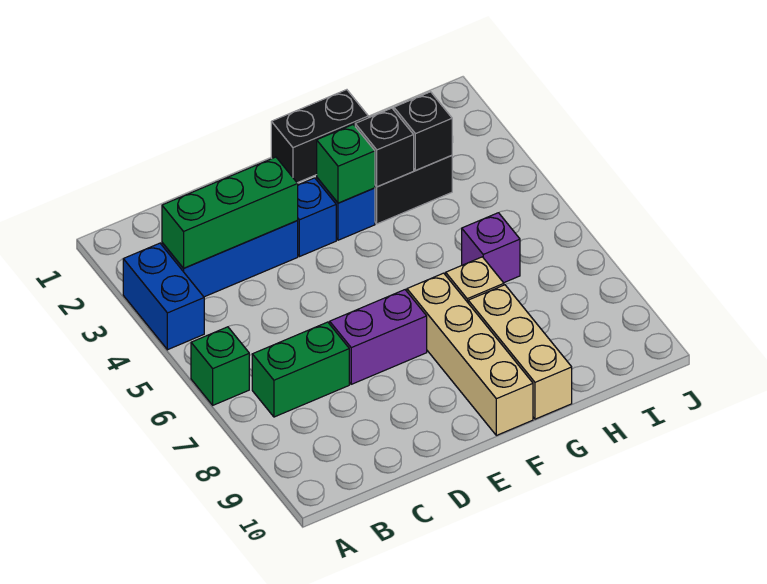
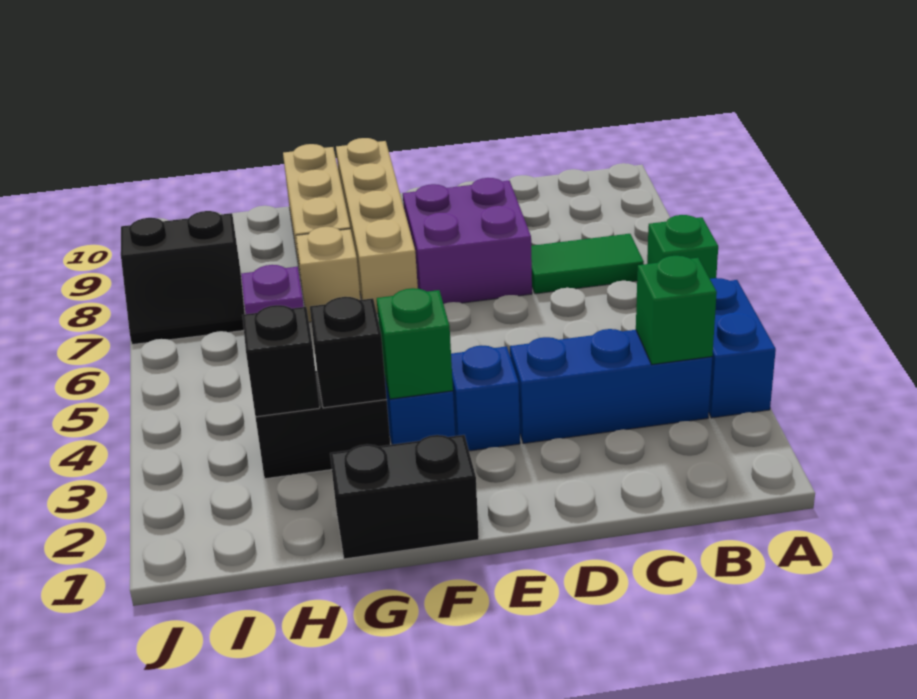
green brick B3:D3 level 2 -> green brick B3 level 2
green brick B7:C7 level 1 -> green tile B7:C7 level 1
purple brick D7:E7 level 1 -> purple brick D7:E8 level 1
none -> black slope I7:J8 level 1 top 8

